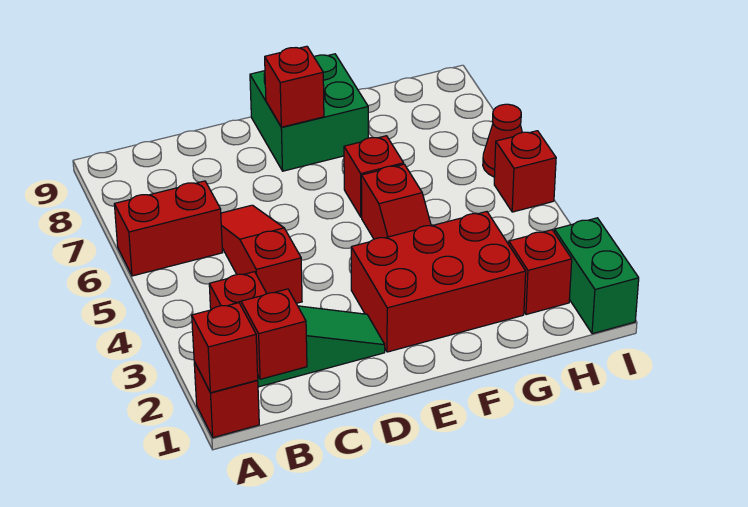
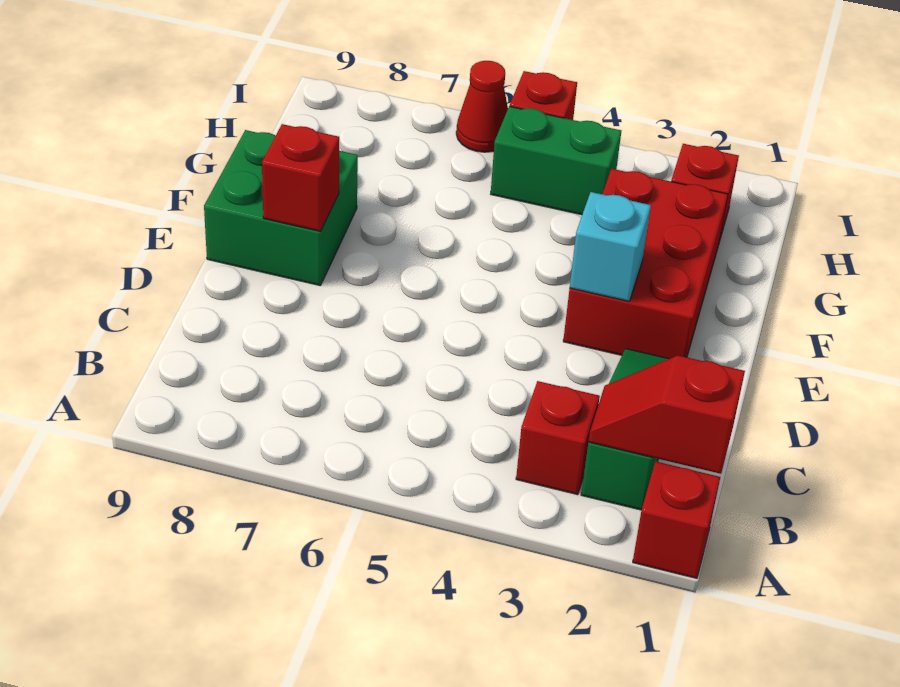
red brick A1 level 2 -> none
red brick A6:B6 level 1 -> none
red slope C4:C6 level 1 top 4 -> none
none -> cyan brick E3 level 2
red slope F4:F5 level 1 top 5 -> none
red brick F6 level 1 -> none
green brick I1:I2 level 1 -> green brick H4:H5 level 1

